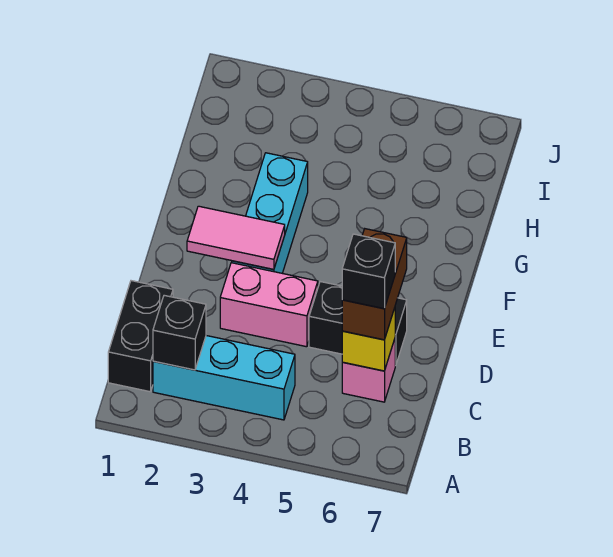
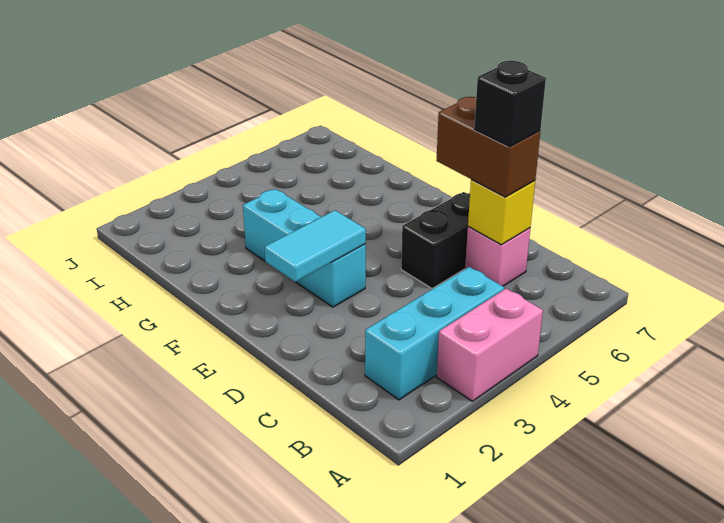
black brick B1:C1 level 1 -> none
black brick B2 level 2 -> none
pink brick D3:D4 level 1 -> pink brick A3:A4 level 1
pink tile E2:E3 level 2 -> cyan tile E2:E3 level 2

